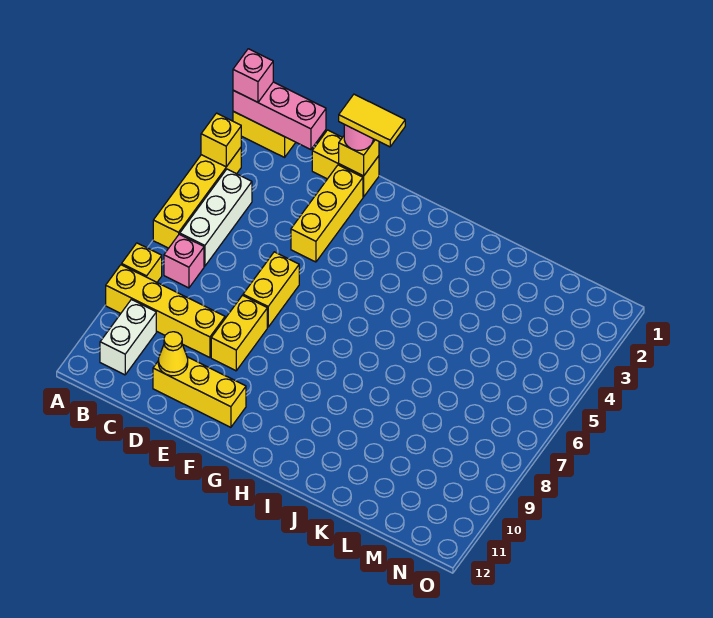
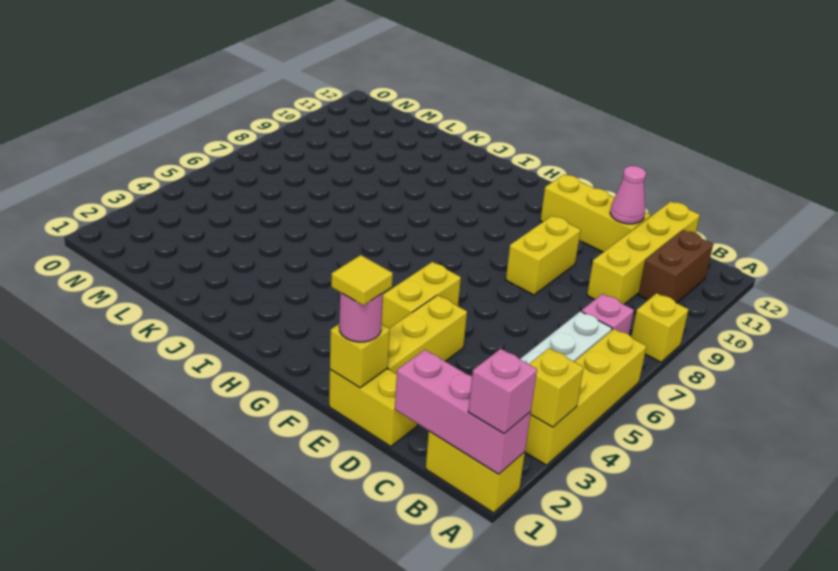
yellow brick A9:D9 level 1 -> yellow brick C9:C12 level 1
white brick B10:B11 level 1 -> brown brick B10:B11 level 1
yellow cone D11 level 2 -> pink cone D11 level 2
yellow tile E1:F1 level 4 -> yellow tile E1 level 4
yellow brick E6:E7 level 1 -> yellow brick F4:F5 level 1

